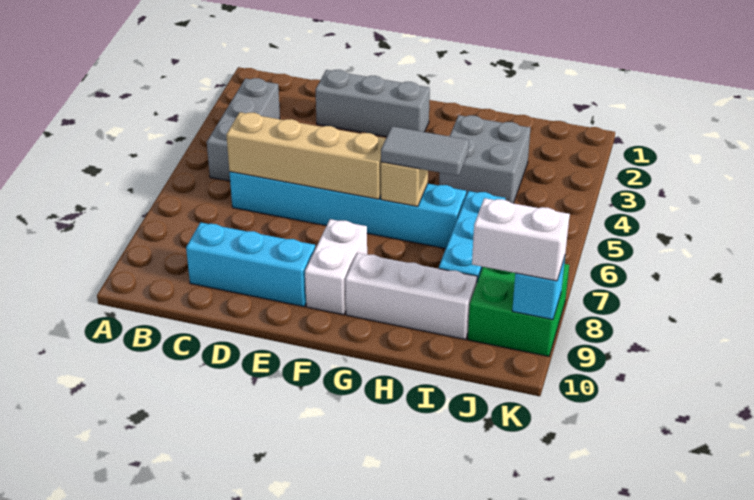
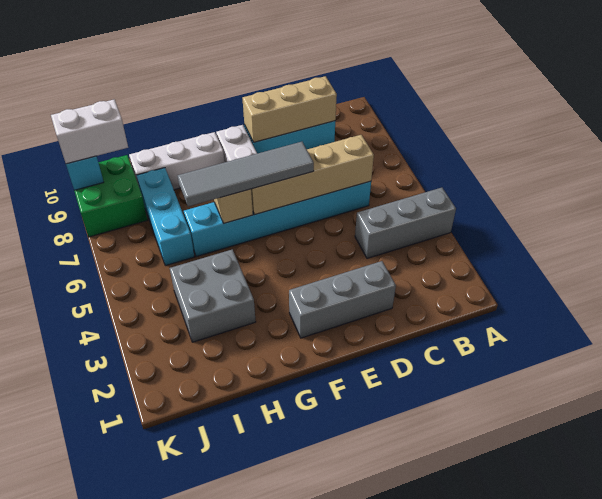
grey brick B3:B5 level 1 -> grey brick A4:C4 level 1
none -> tan brick C9:E9 level 2
grey tile G6:H6 level 3 -> grey tile E6:H6 level 3

